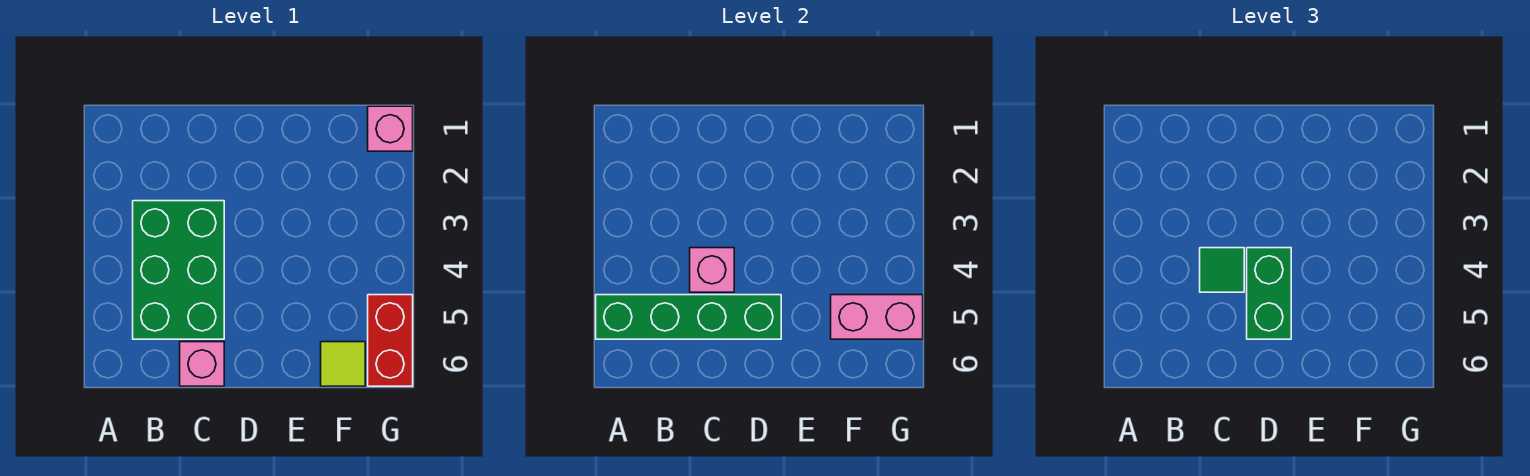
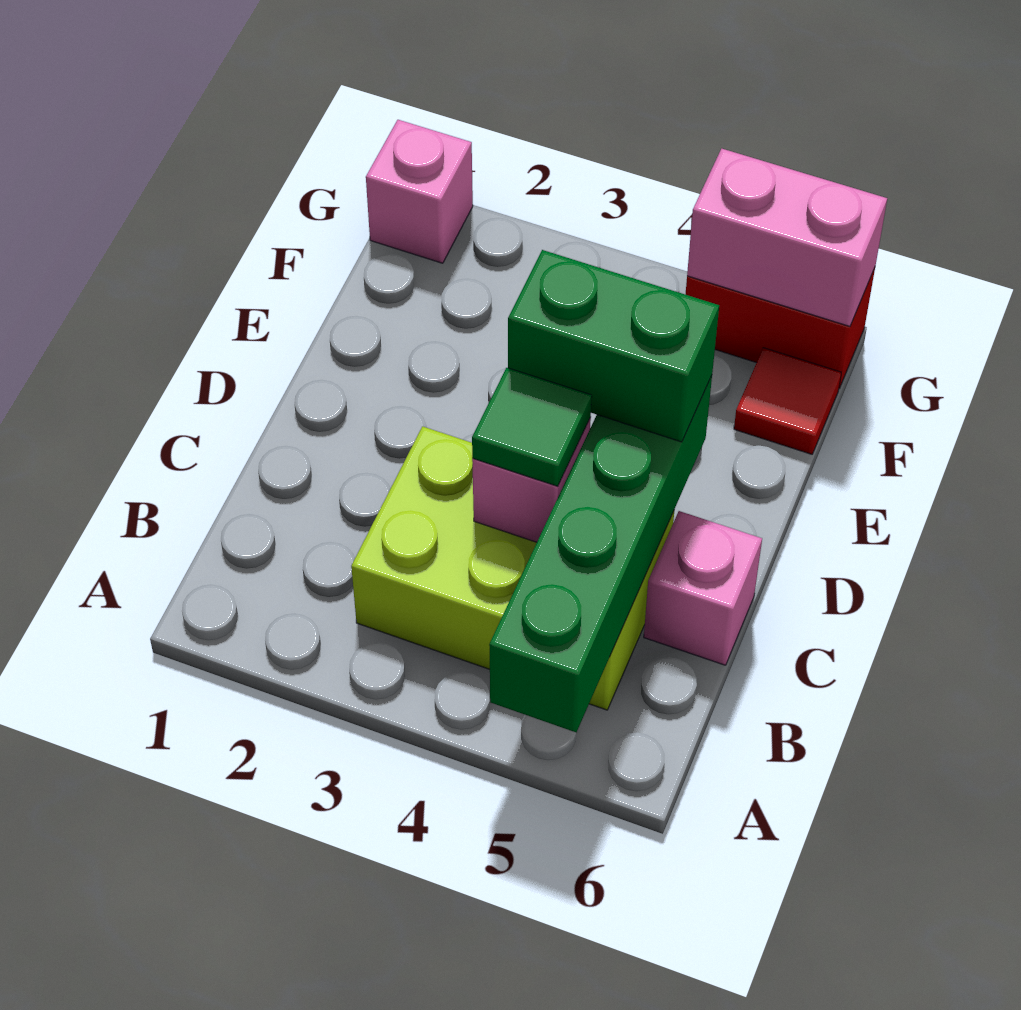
green brick B3:C5 level 1 -> lime brick B3:C5 level 1
pink brick F5:G5 level 2 -> pink brick G5:G6 level 2
lime tile F6 level 1 -> red tile F6 level 1

